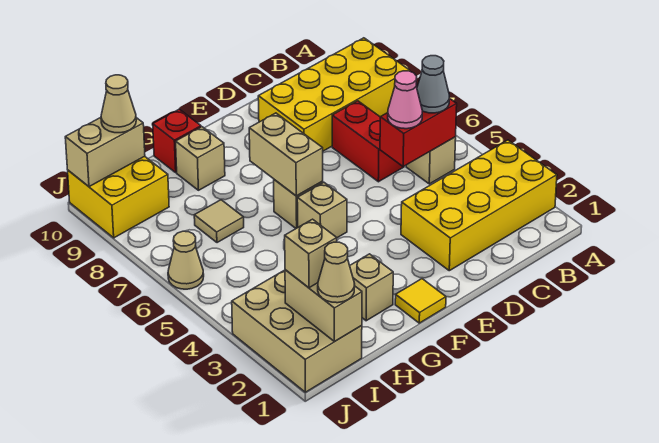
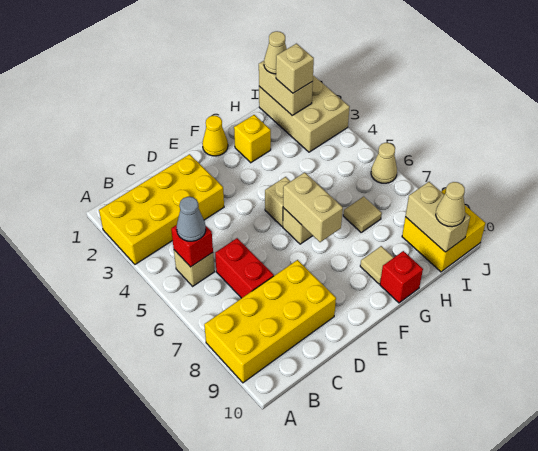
red brick B5:C5 level 2 -> red brick B5 level 2
pink cone C5 level 3 -> none
yellow tile F1 level 1 -> yellow cone F1 level 1
tan brick G2 level 1 -> yellow brick G2 level 1
tan brick G9 level 1 -> tan tile G9 level 1
tan brick I10:J10 level 2 -> tan brick I9:I10 level 2

